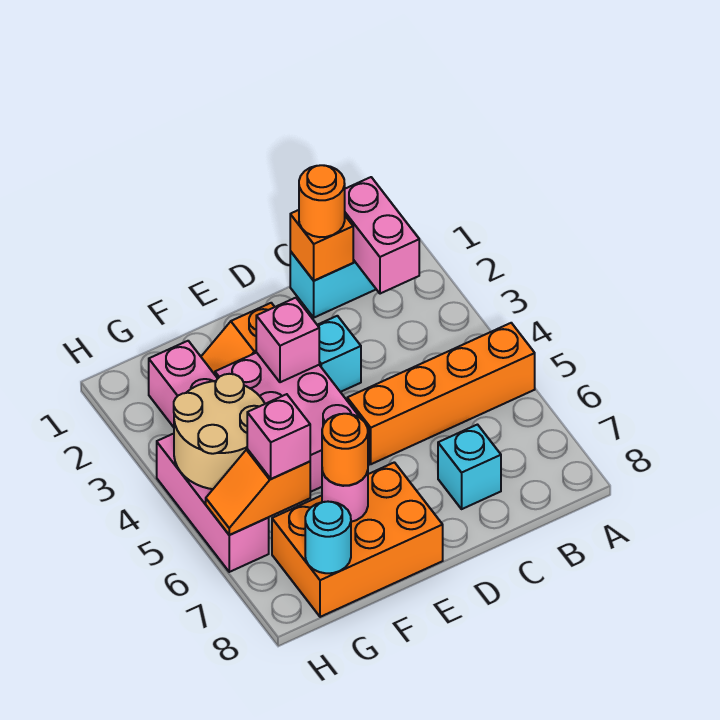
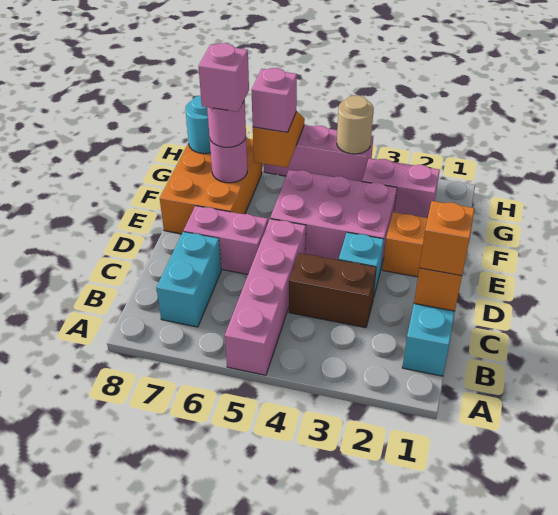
orange brick A5:D5 level 1 -> pink brick A5:D5 level 1
pink brick B1:B2 level 2 -> pink brick D6:D7 level 1
orange round brick C1 level 3 -> orange brick C1 level 3
none -> brown brick C3:C4 level 1
cyan brick C7 level 1 -> cyan brick B7:C7 level 1
pink brick E3 level 2 -> pink brick F7 level 4
orange round brick F7 level 3 -> pink round brick F7 level 3
tan round brick G4:H5 level 2 -> tan round brick H4 level 2

